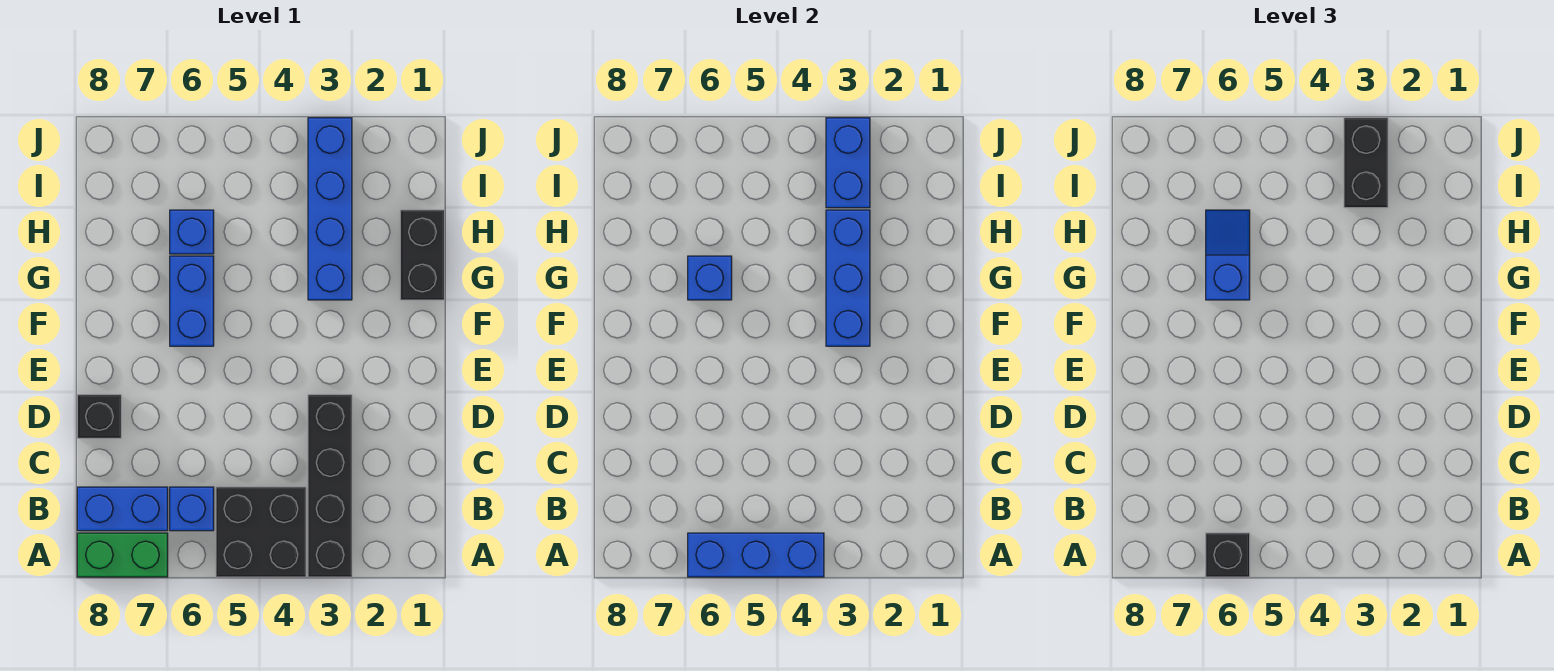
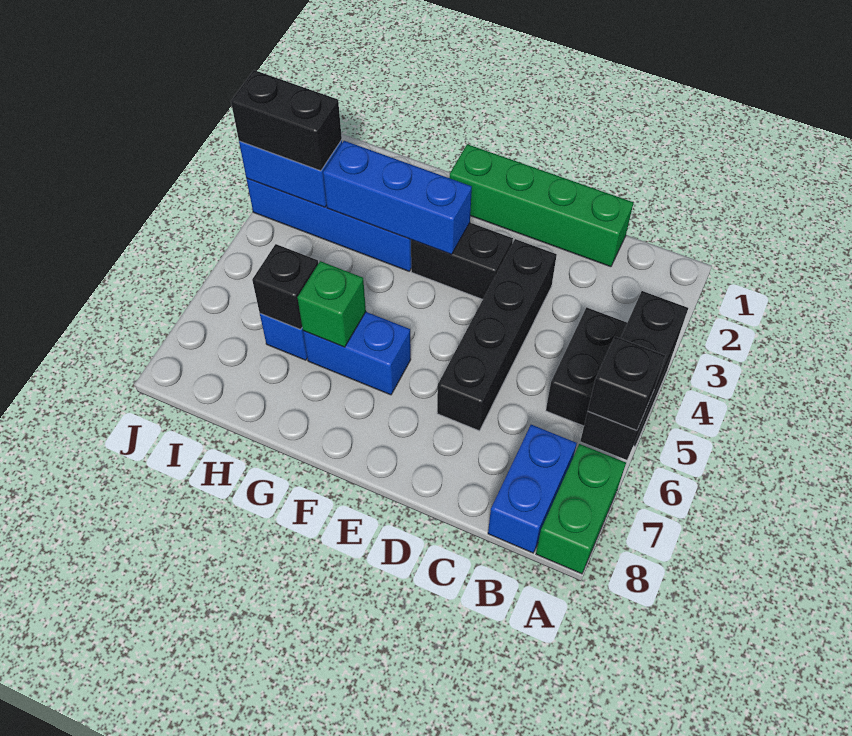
black brick A3:D3 level 1 -> black brick D3:D6 level 1
blue brick A4:A6 level 2 -> black brick A4:A6 level 2
blue brick B6 level 1 -> none
none -> green brick C1:F1 level 1
black brick D8 level 1 -> black brick H6 level 2
black brick G1:H1 level 1 -> black brick E3:F3 level 1
blue brick G6 level 2 -> green brick G6 level 2
blue slope G6:H6 level 3 top G -> none

